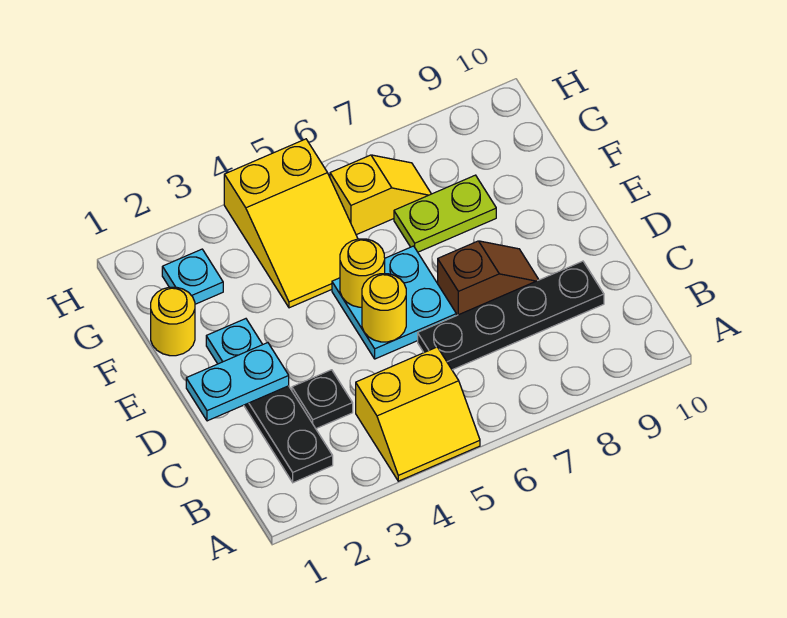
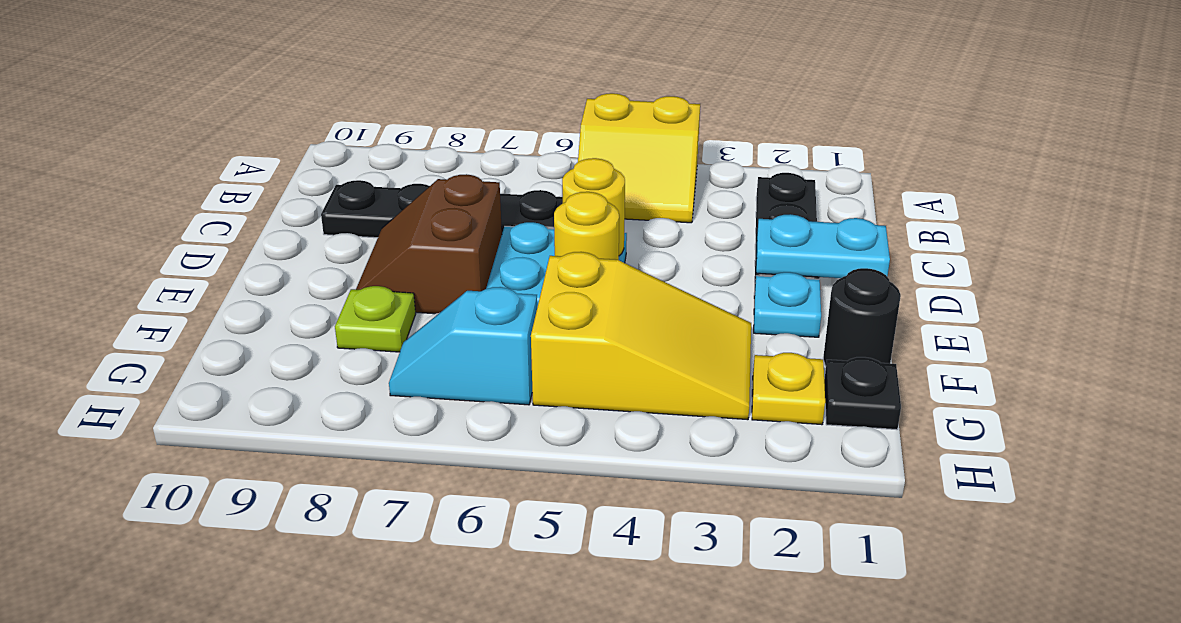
yellow slope A4:B5 level 1 top B -> yellow slope A4:B5 level 1 top A
black plate C3 level 1 -> black plate G1 level 1
brown slope D7:D8 level 1 top 7 -> brown slope D7:E8 level 1 top 7
yellow round brick F1 level 1 -> black round brick F1 level 1
yellow slope F4:H5 level 1 top H -> yellow slope F3:G5 level 1 top 5
lime plate F7:F8 level 1 -> lime plate F8 level 1
cyan plate G2 level 1 -> yellow plate G2 level 1
yellow slope G6:G7 level 1 top 6 -> cyan slope G6:G7 level 1 top 6

